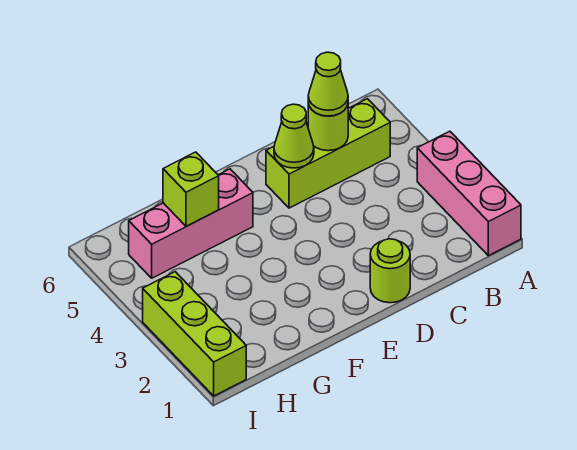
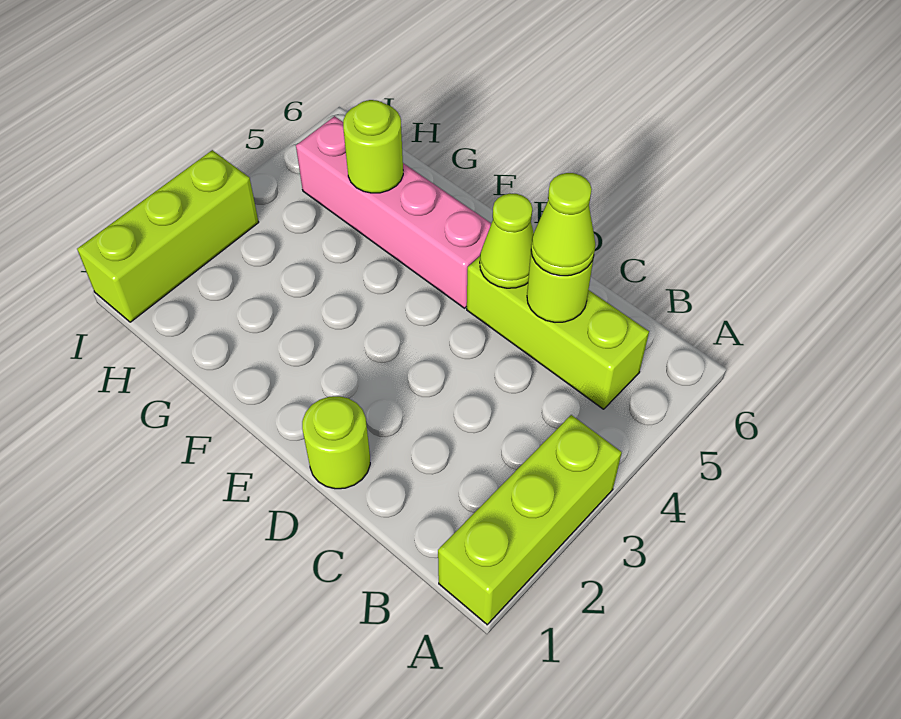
pink brick A1:A3 level 1 -> lime brick A1:A3 level 1
pink brick F5:H5 level 1 -> pink brick E5:H5 level 1
lime brick G5 level 2 -> lime round brick G5 level 2

